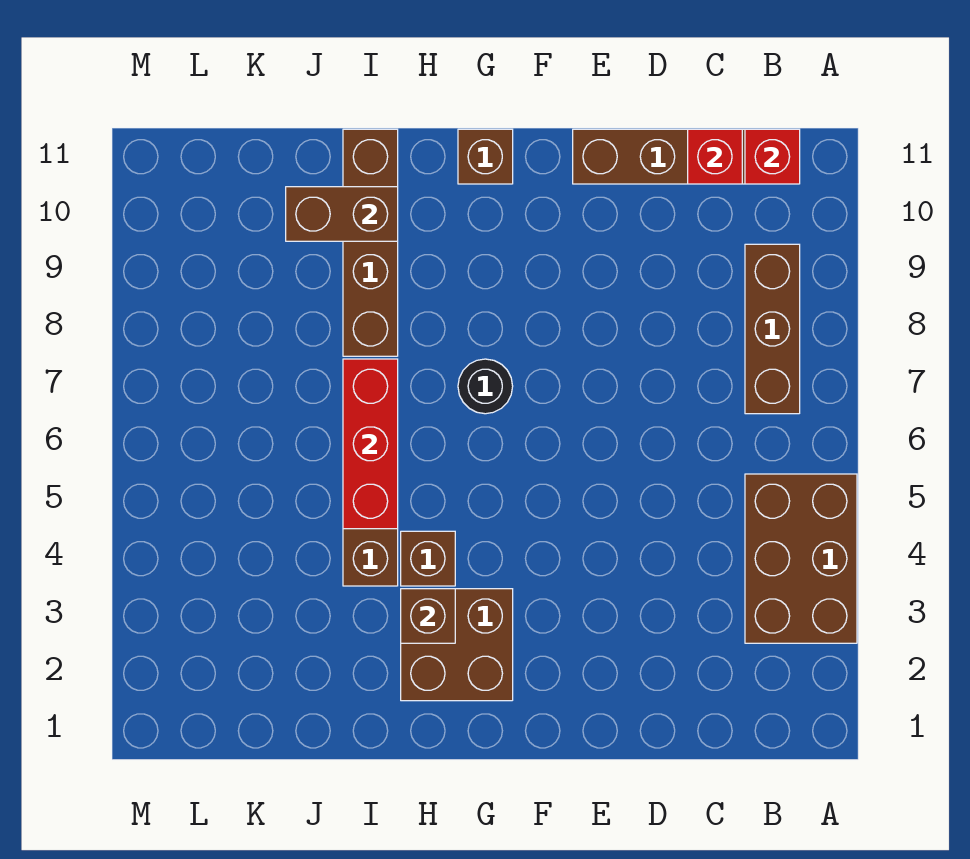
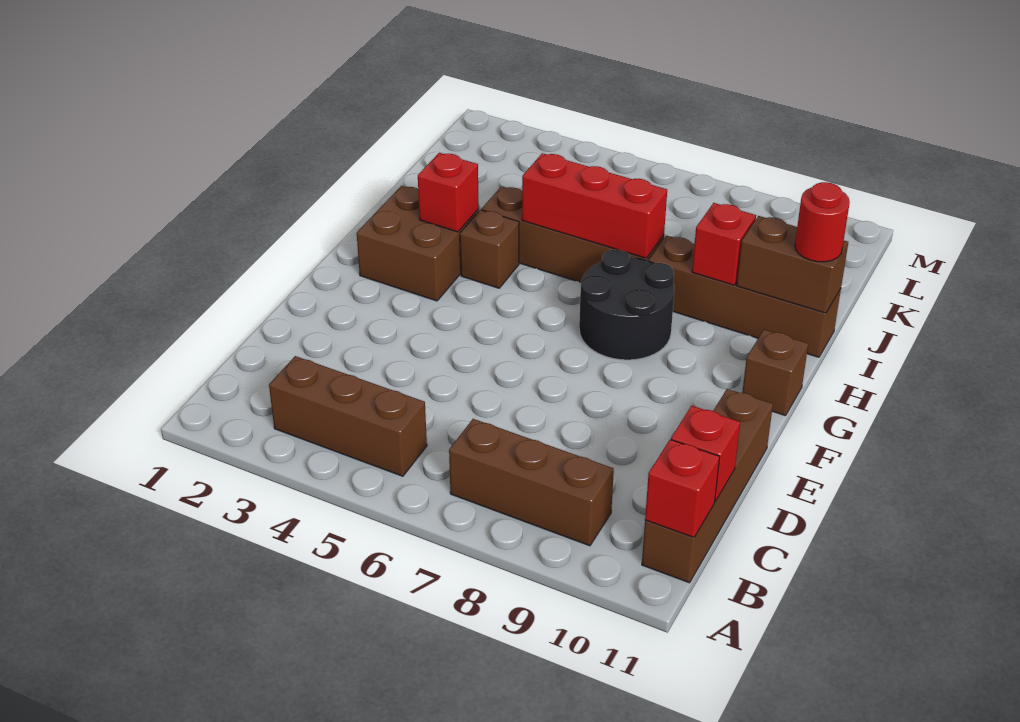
brown brick A3:B5 level 1 -> brown brick B3:B5 level 1
black round brick G7 level 1 -> black round brick G7:H8 level 1
brown brick H3 level 2 -> red brick H3 level 2
none -> red brick I9 level 2
brown brick I10:J10 level 2 -> brown brick I10:I11 level 2
none -> red round brick I11 level 3

